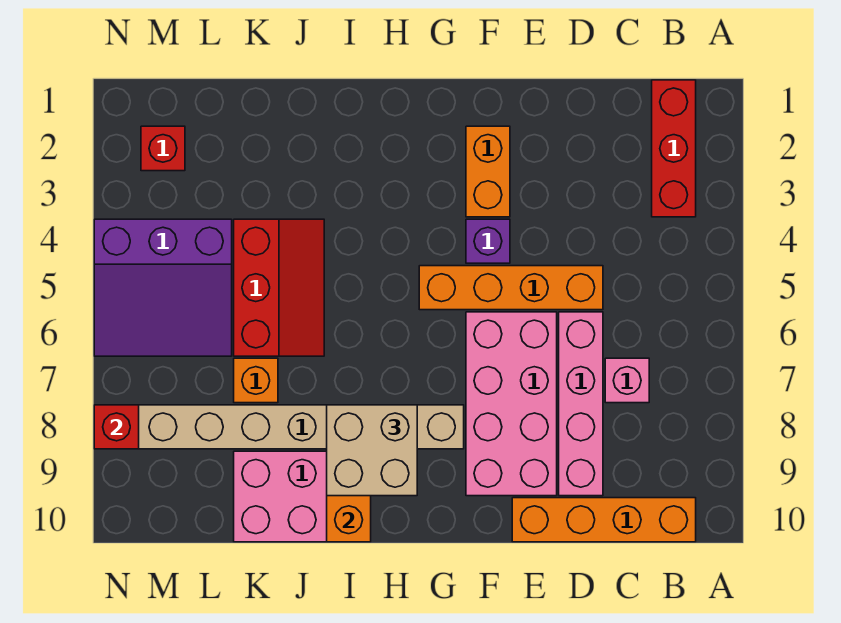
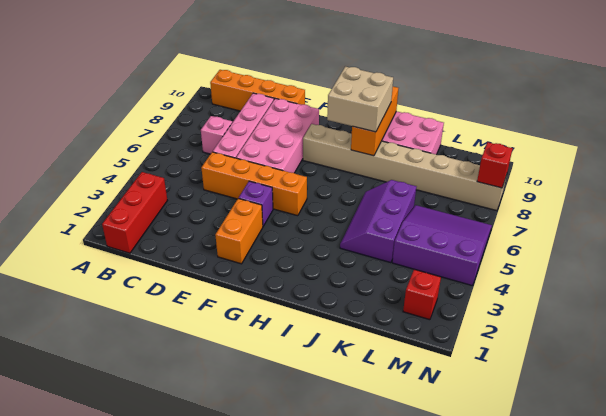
red slope J4:K6 level 1 top K -> purple slope J4:K6 level 1 top K
orange brick K7 level 1 -> none

